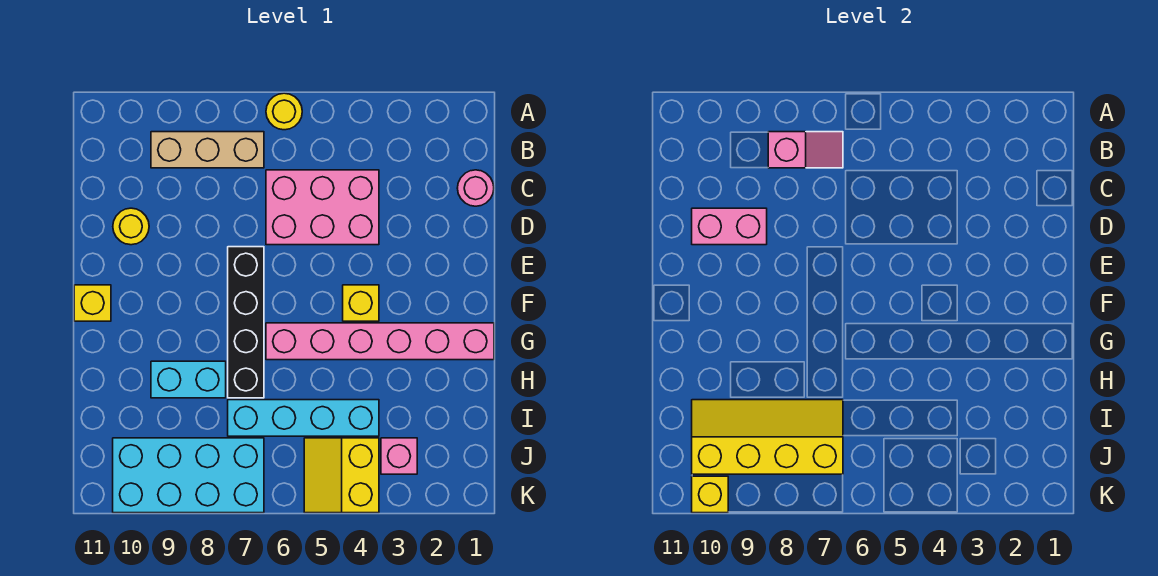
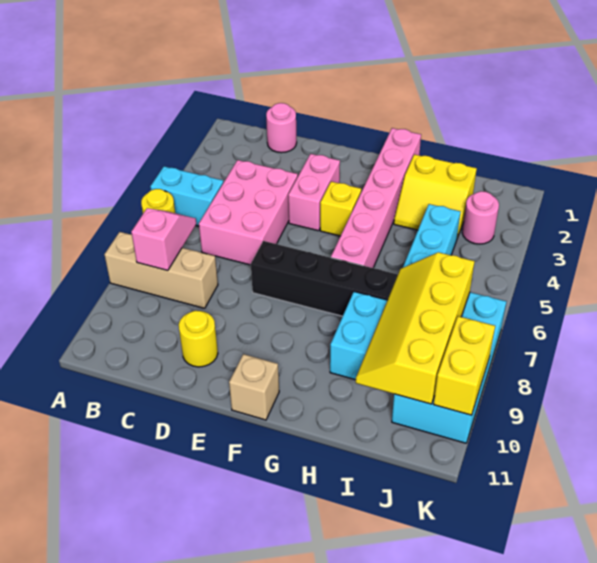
none -> cyan brick A5:B5 level 1
tan brick B7:B9 level 1 -> tan brick A8:C8 level 1
pink brick D9:D10 level 2 -> pink brick E3:E4 level 1
yellow brick F11 level 1 -> tan brick F11 level 1
pink brick J3 level 1 -> pink round brick J3 level 1
yellow slope J4:K5 level 1 top 4 -> yellow slope H2:I3 level 1 top 2
yellow brick K10 level 2 -> yellow brick K9:K10 level 2

